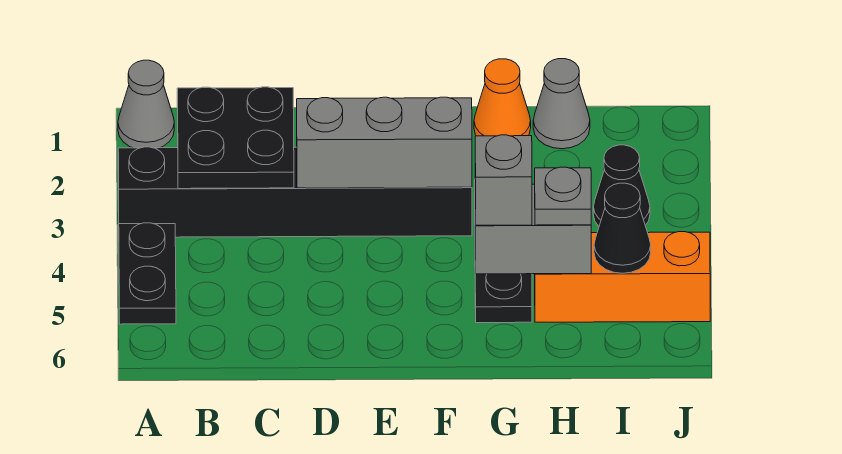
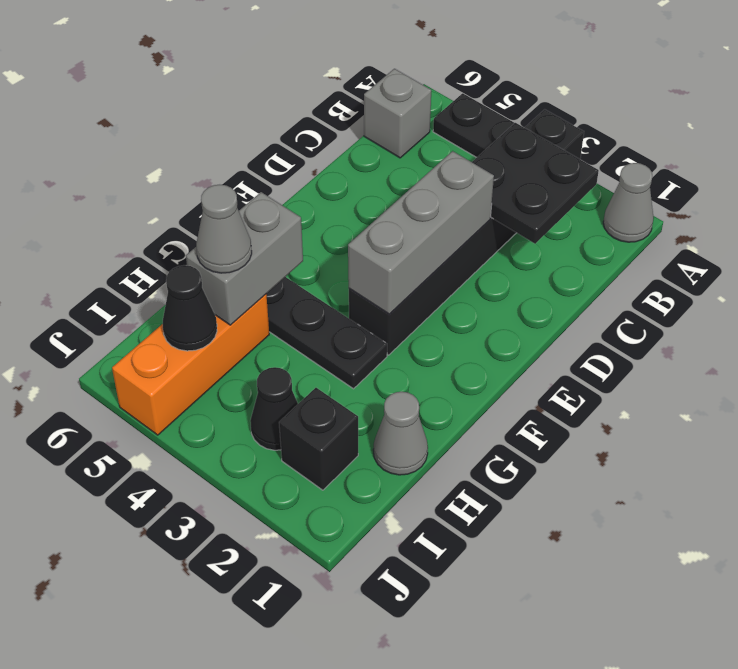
orange cone G1 level 1 -> none
grey brick G5 level 3 -> grey brick B6 level 1
grey plate H5 level 3 -> grey cone H5 level 3
none -> black brick I2 level 1

